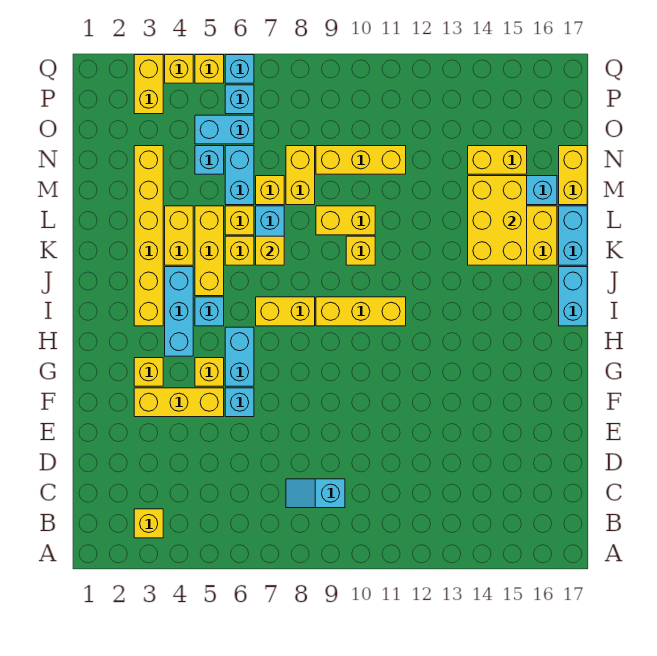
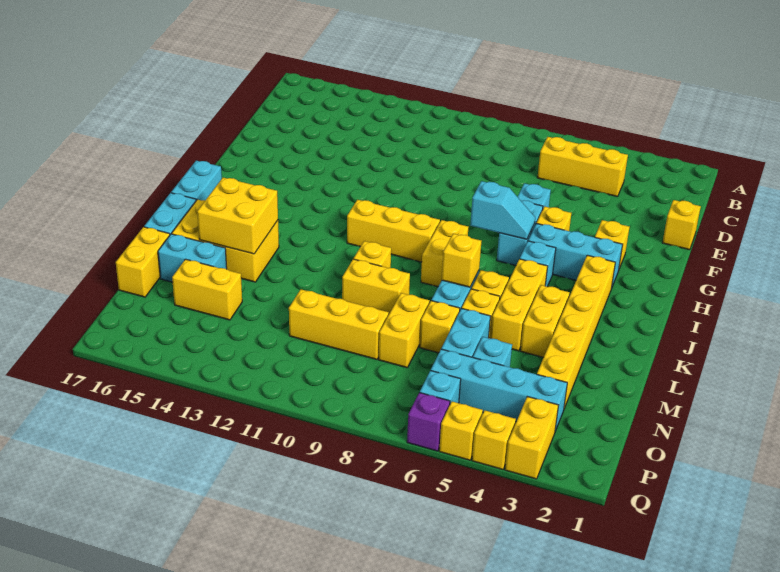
yellow brick B3 level 1 -> yellow brick E1 level 1
cyan slope C8:C9 level 1 top 9 -> cyan slope H6:H7 level 2 top 7
yellow brick F3:F5 level 1 -> yellow brick C4:C6 level 1
cyan brick H4:J4 level 1 -> cyan brick H3:H5 level 1
yellow brick I7:I8 level 1 -> yellow brick I8:J8 level 1
yellow brick K14:M15 level 2 -> yellow brick K14:L15 level 2
cyan brick O5:O6 level 1 -> cyan brick O3:O6 level 1
cyan brick Q6 level 1 -> purple brick Q6 level 1

